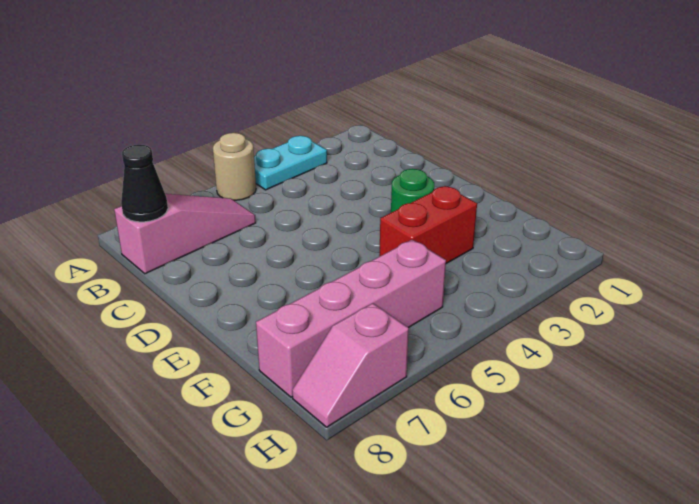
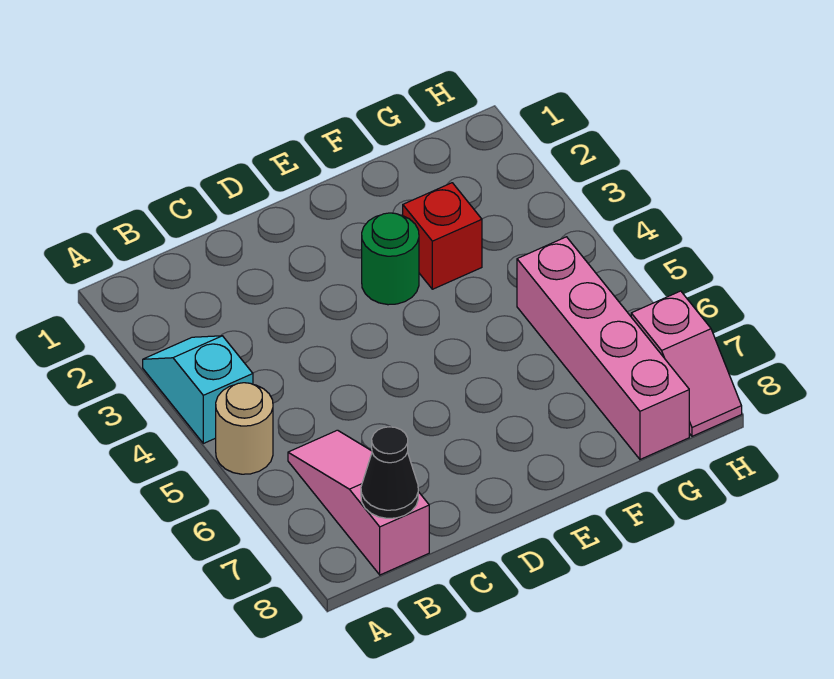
cyan plate A3:A4 level 1 -> cyan slope A3:A4 level 1 top 4
red brick F3:F4 level 1 -> red brick F3 level 1

